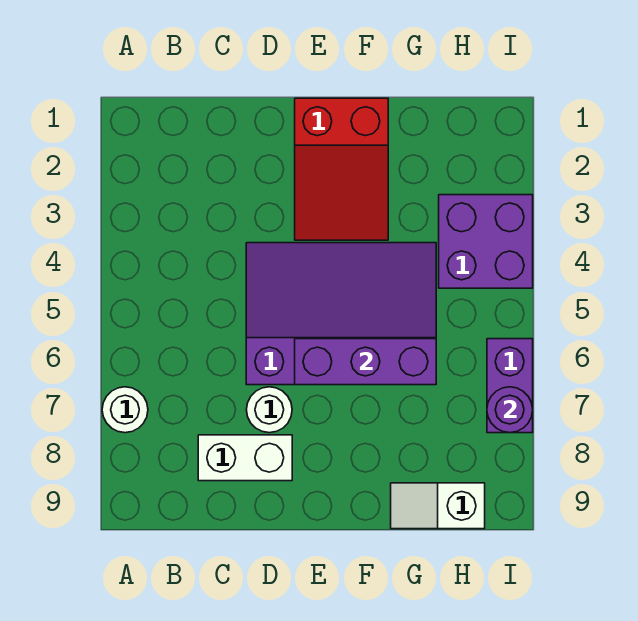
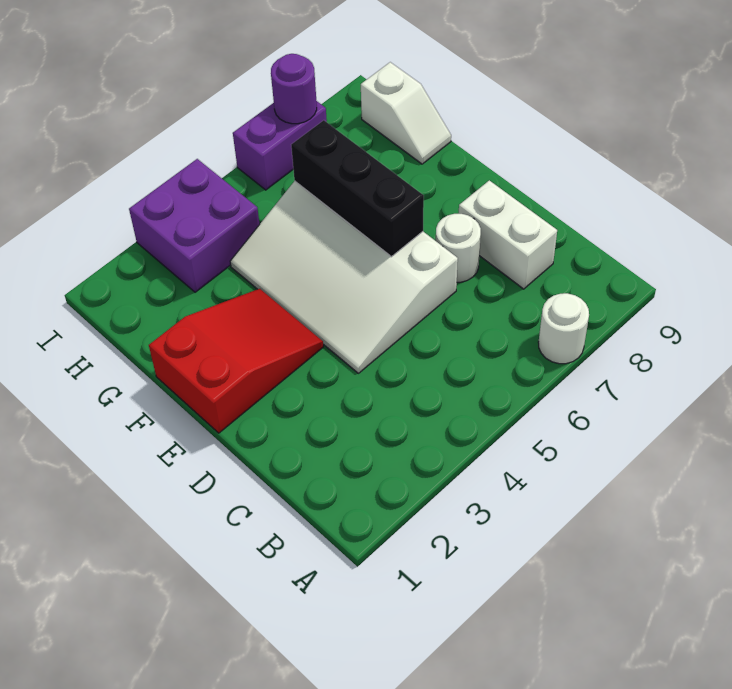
purple slope D4:G6 level 1 top 6 -> white slope D4:G6 level 1 top 6
purple brick E6:G6 level 2 -> black brick E6:G6 level 2

